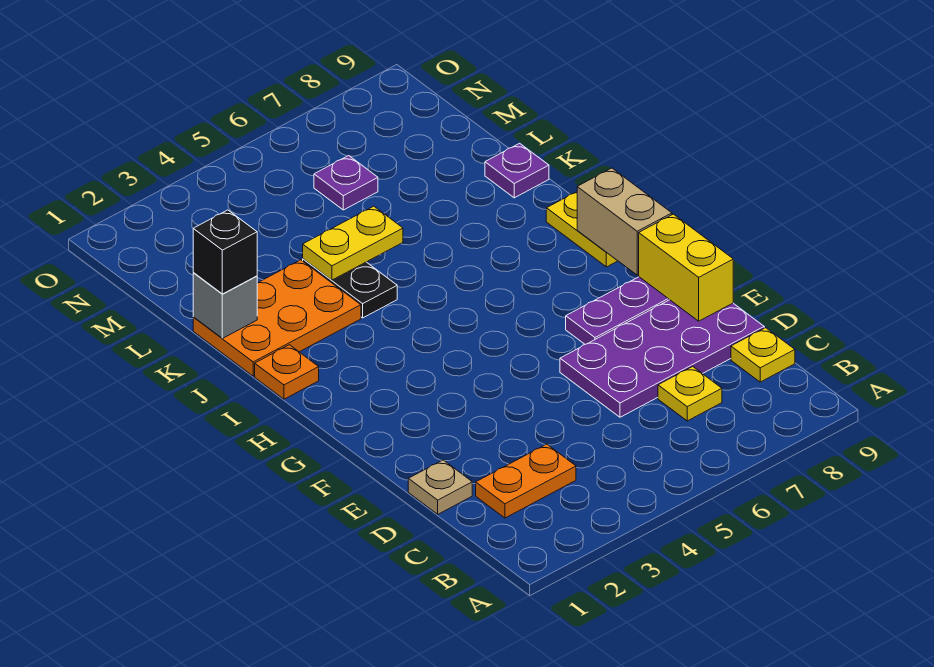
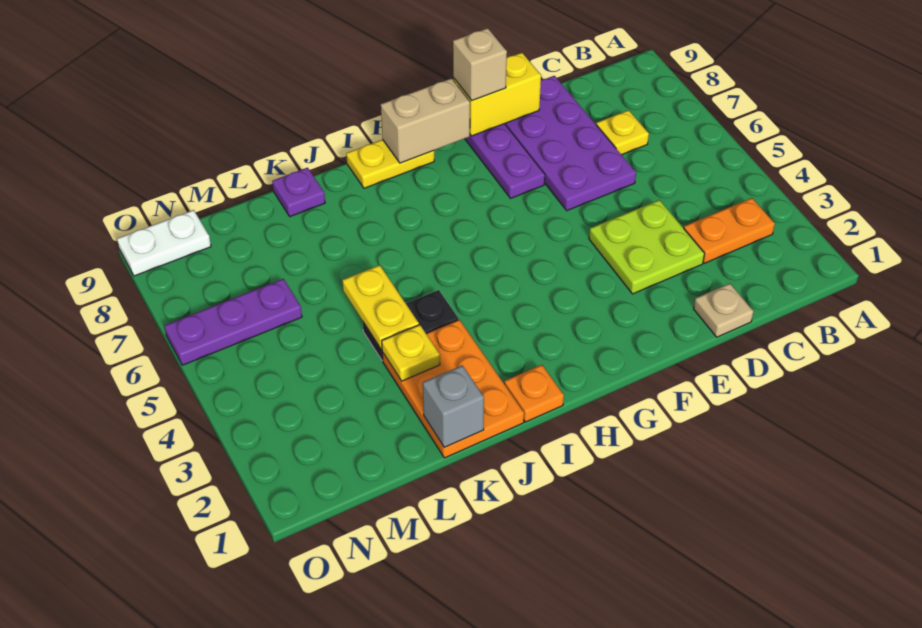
orange plate C2:C3 level 1 -> orange plate B3:C3 level 1
yellow plate C9 level 1 -> yellow plate K3 level 2
none -> lime plate D3:E4 level 1
none -> tan brick F9 level 3
black brick K1 level 3 -> none
purple plate M6 level 1 -> purple plate M6:O6 level 1
none -> white plate N9:O9 level 1

